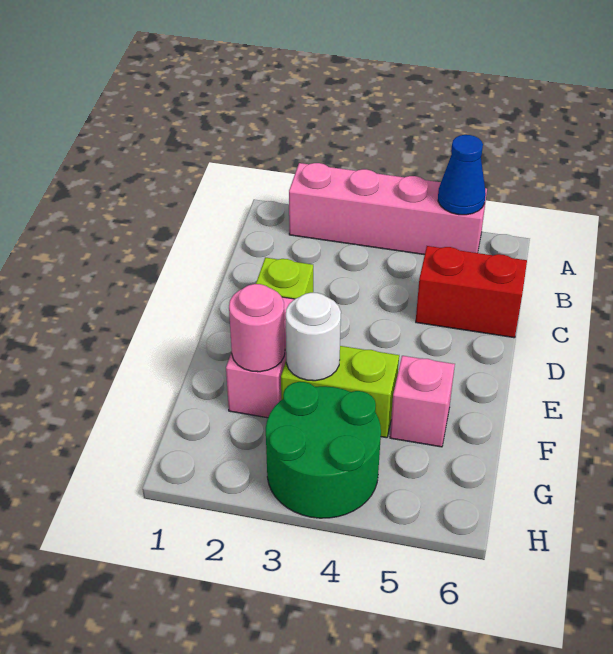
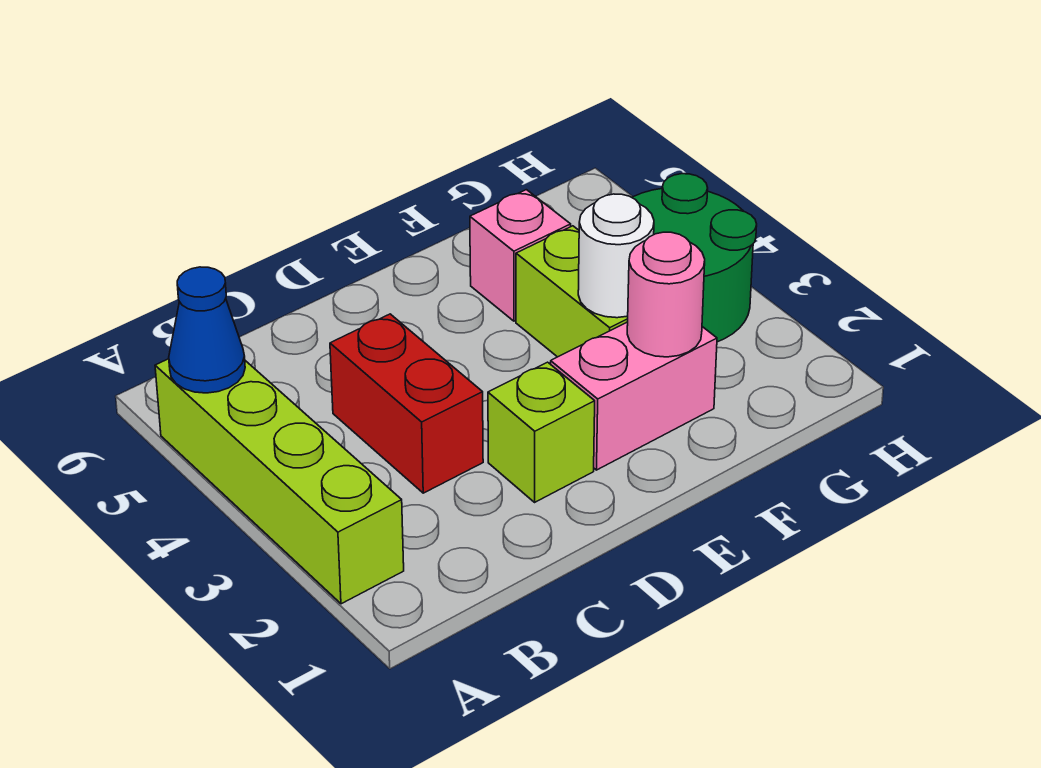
pink brick A2:A5 level 1 -> lime brick A2:A5 level 1
red brick C5:C6 level 1 -> red brick C3:C4 level 1

